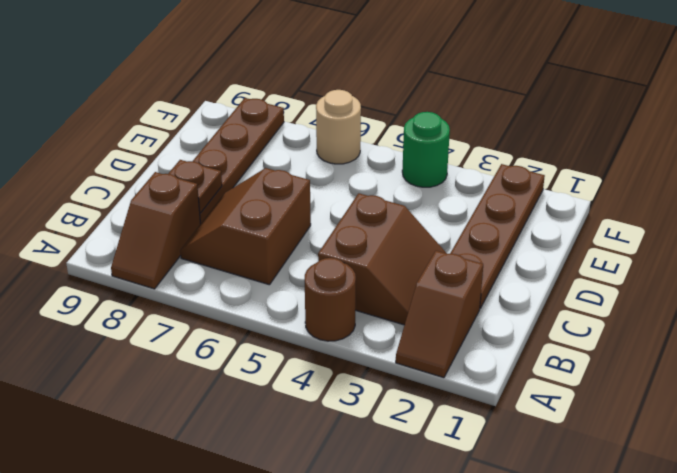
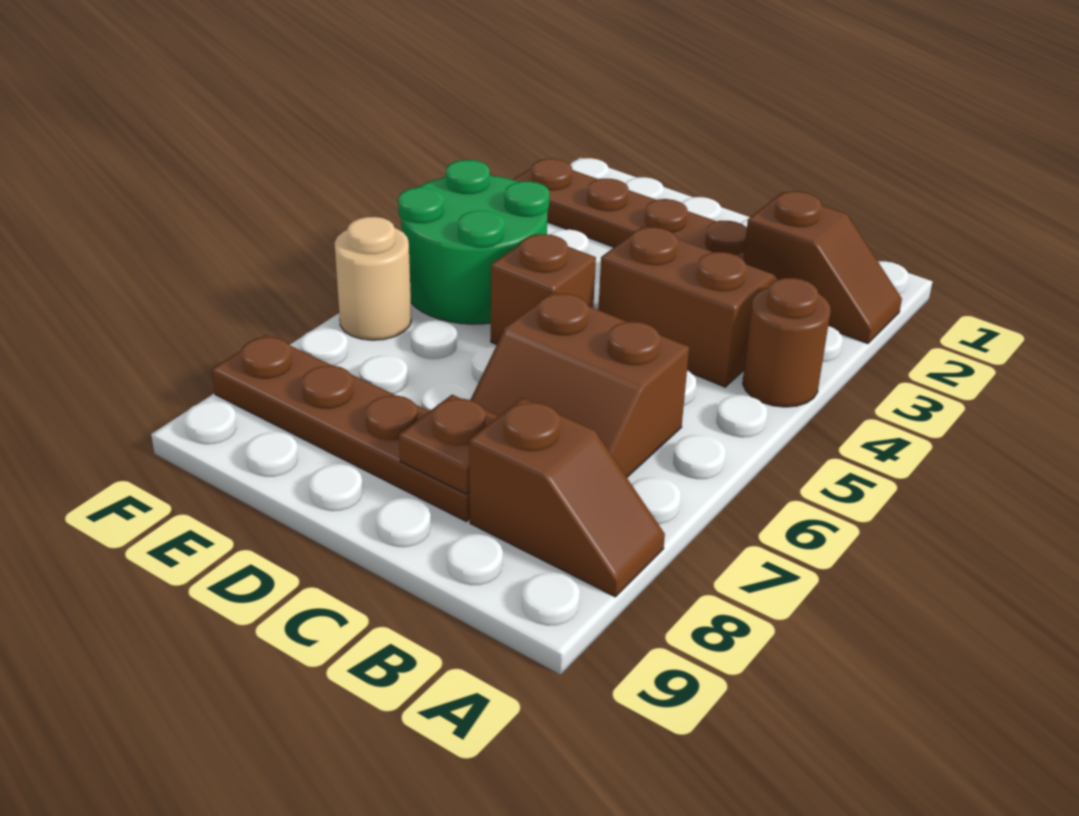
none -> brown brick D5 level 1
green round brick F4 level 1 -> green round brick E4:F5 level 1

